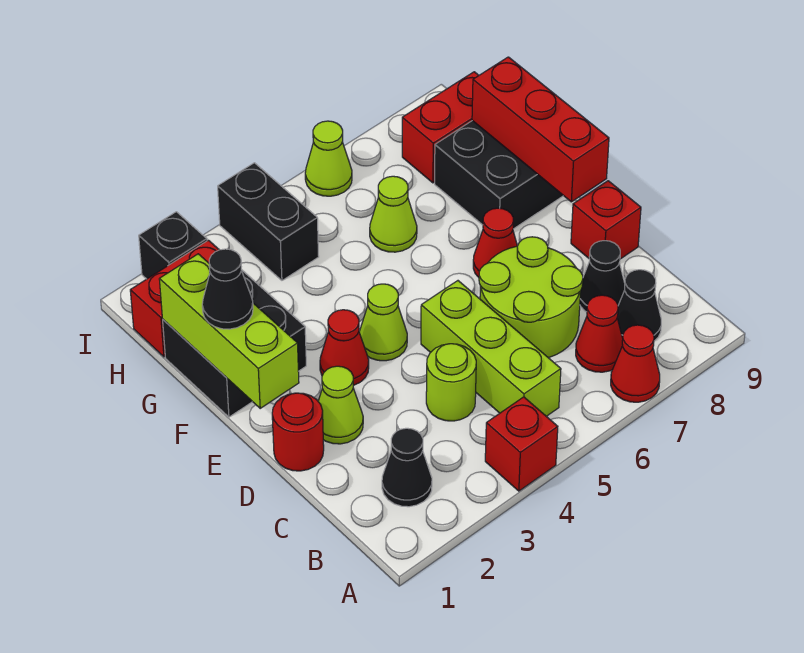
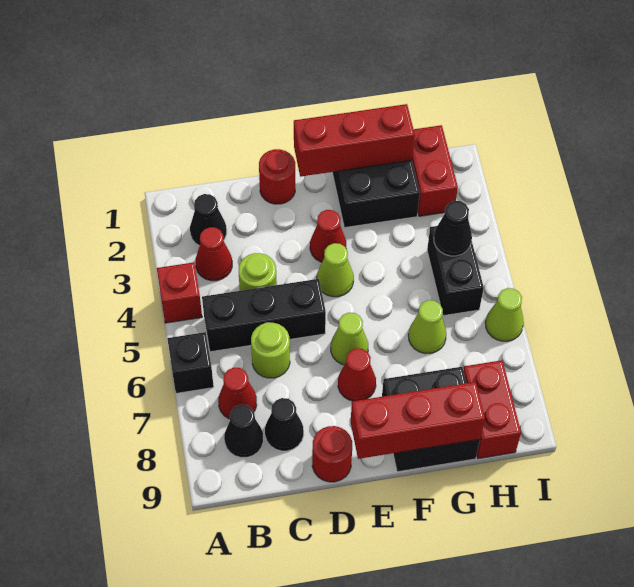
red cone A7 level 1 -> red cone B3 level 1
lime brick B5:D5 level 1 -> black brick B5:D5 level 1
lime round brick C6:D7 level 1 -> lime round brick C6 level 1
lime cone D2 level 1 -> lime cone E6 level 1
red brick D9 level 1 -> red round brick D9 level 1
lime brick E1:G1 level 2 -> red brick E1:G1 level 2
black cone F1 level 3 -> black cone H4 level 2
black brick H4:I4 level 1 -> black brick H4:H5 level 1
black brick I2 level 1 -> black brick A6 level 1

